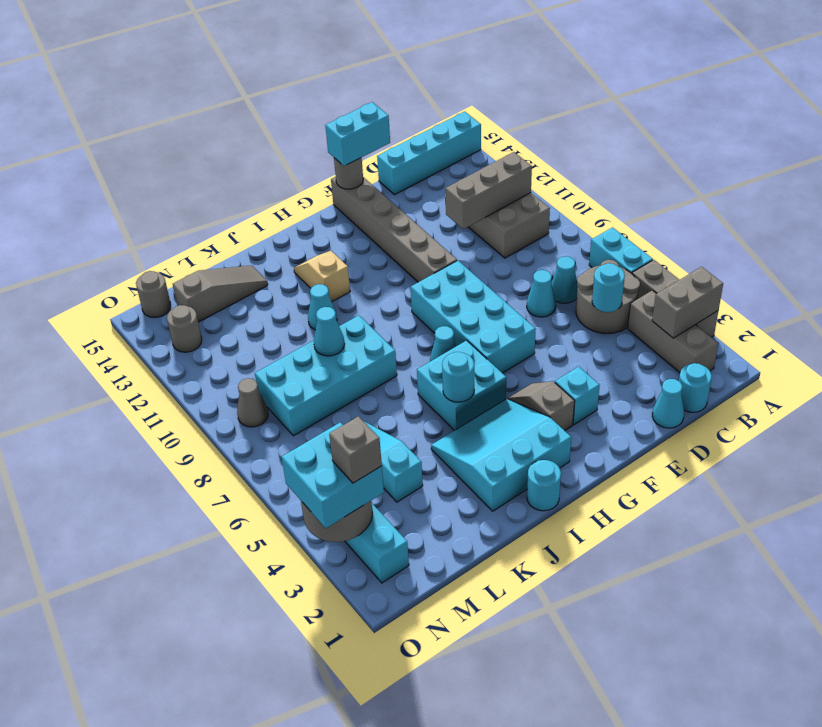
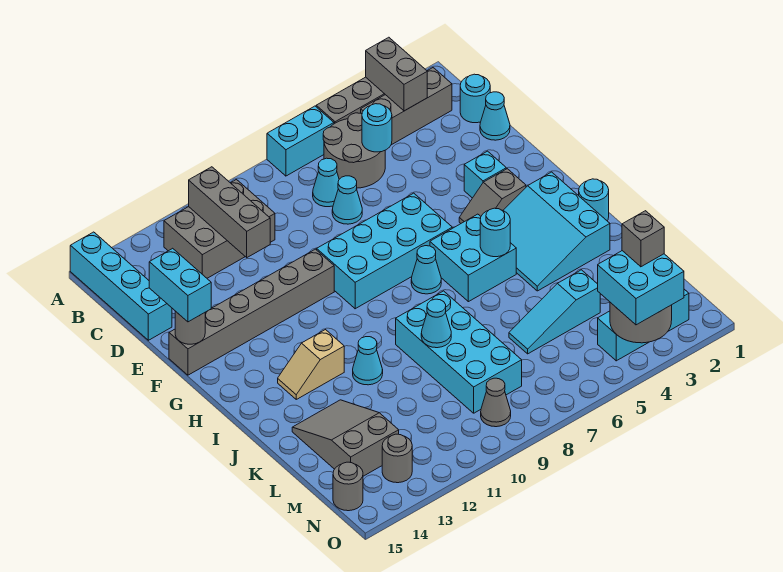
grey slope K14:M14 level 1 top M -> grey slope K13:M14 level 1 top M

